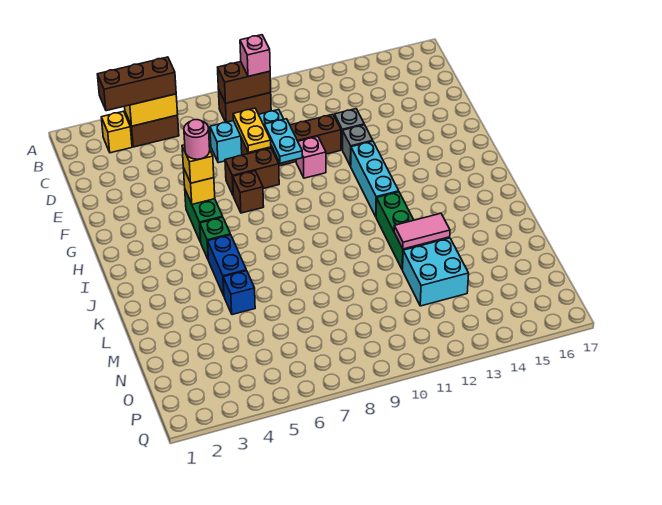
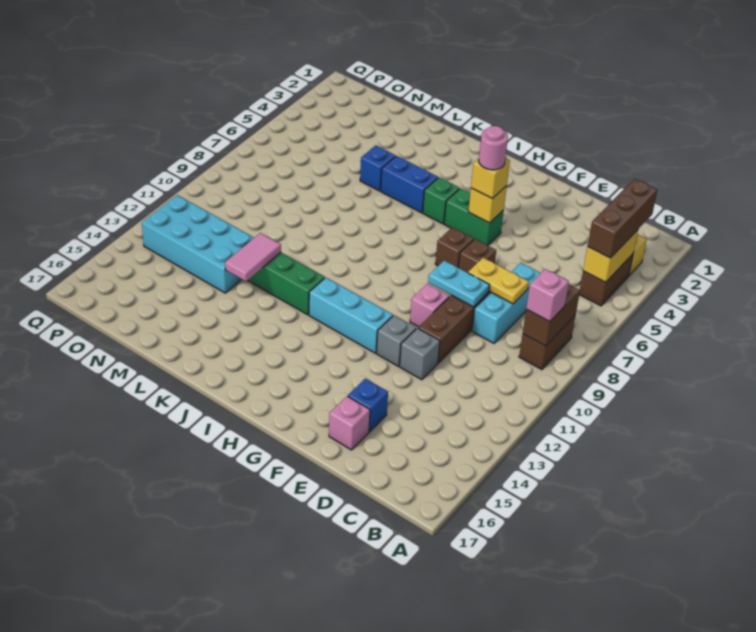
none -> blue brick E15 level 1
none -> pink brick E16 level 1
brown brick F7:F8 level 1 -> brown brick F7 level 1
cyan brick M12:N13 level 1 -> cyan brick M12:P13 level 1

